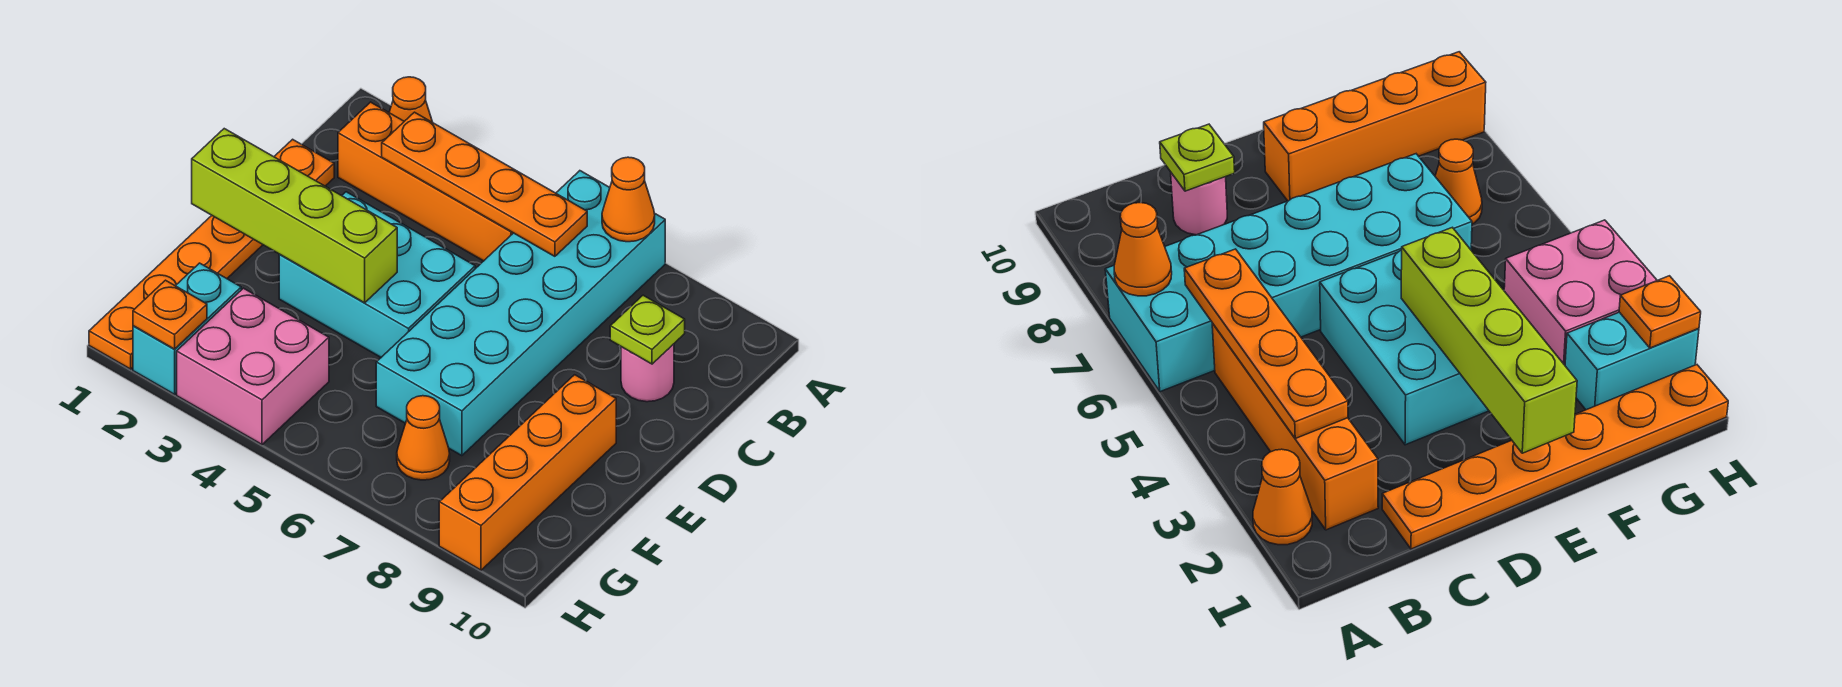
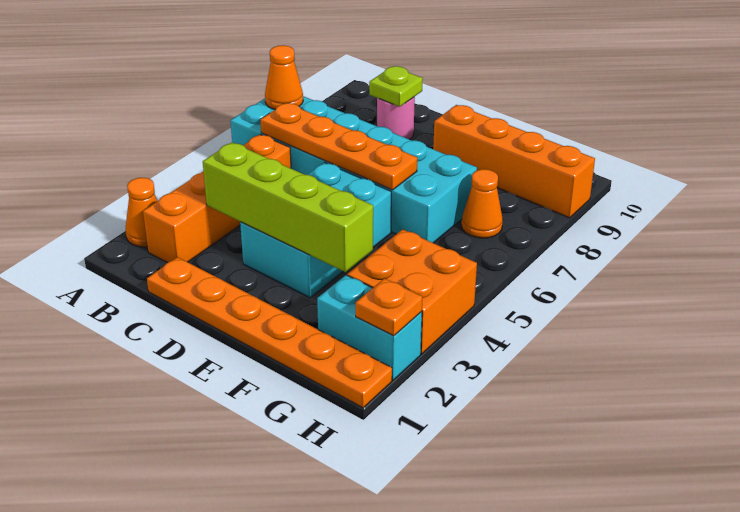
orange plate B3:B6 level 2 -> orange plate B6:E6 level 2
lime brick E1:E4 level 2 -> lime brick C3:F3 level 2
pink brick G3:H4 level 1 -> orange brick G3:H4 level 1

